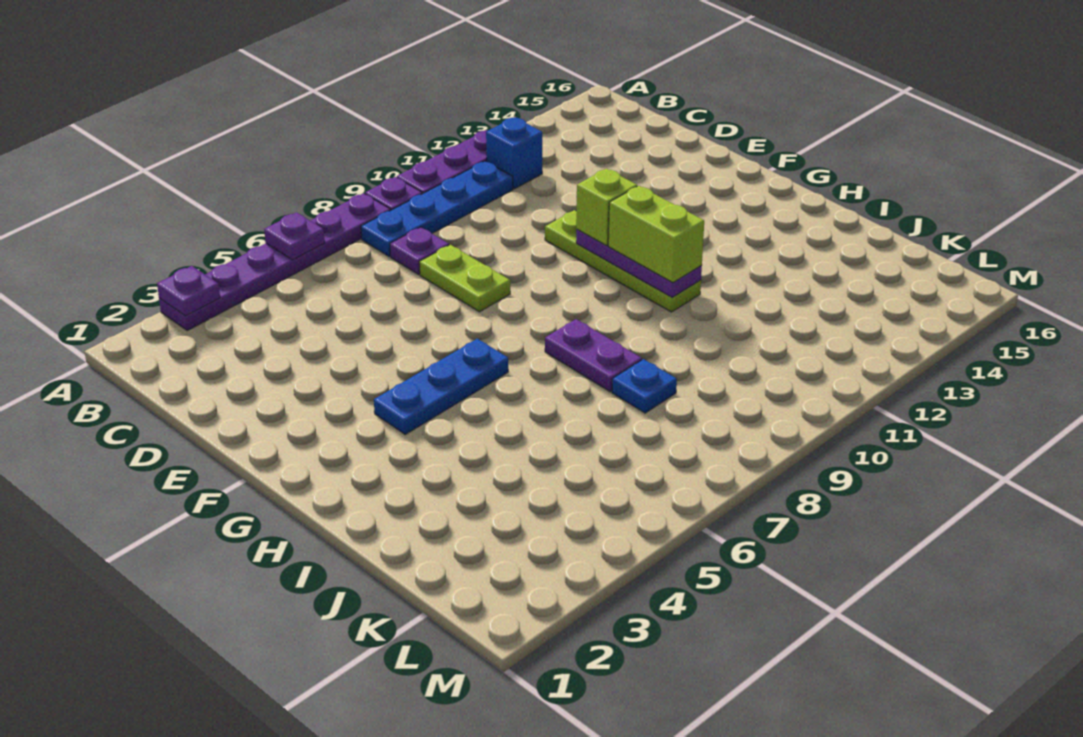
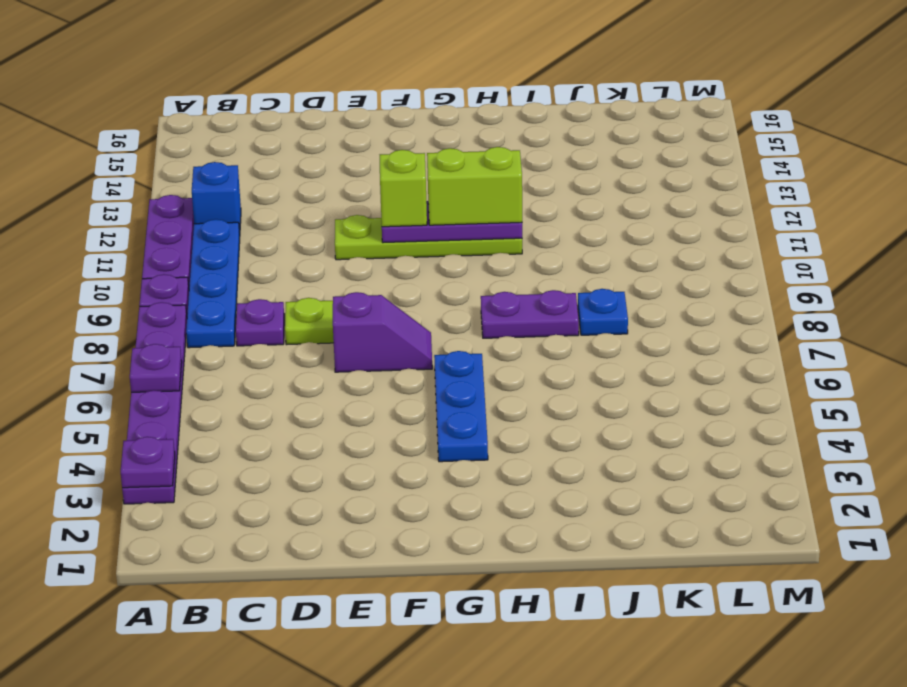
none -> purple slope E7:F7 level 1 top E

